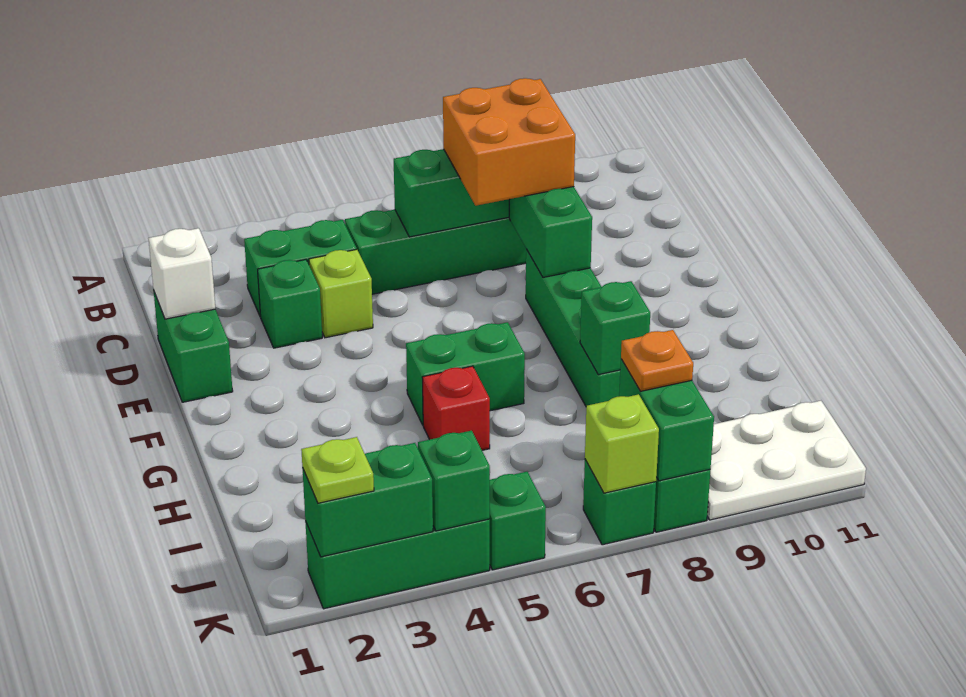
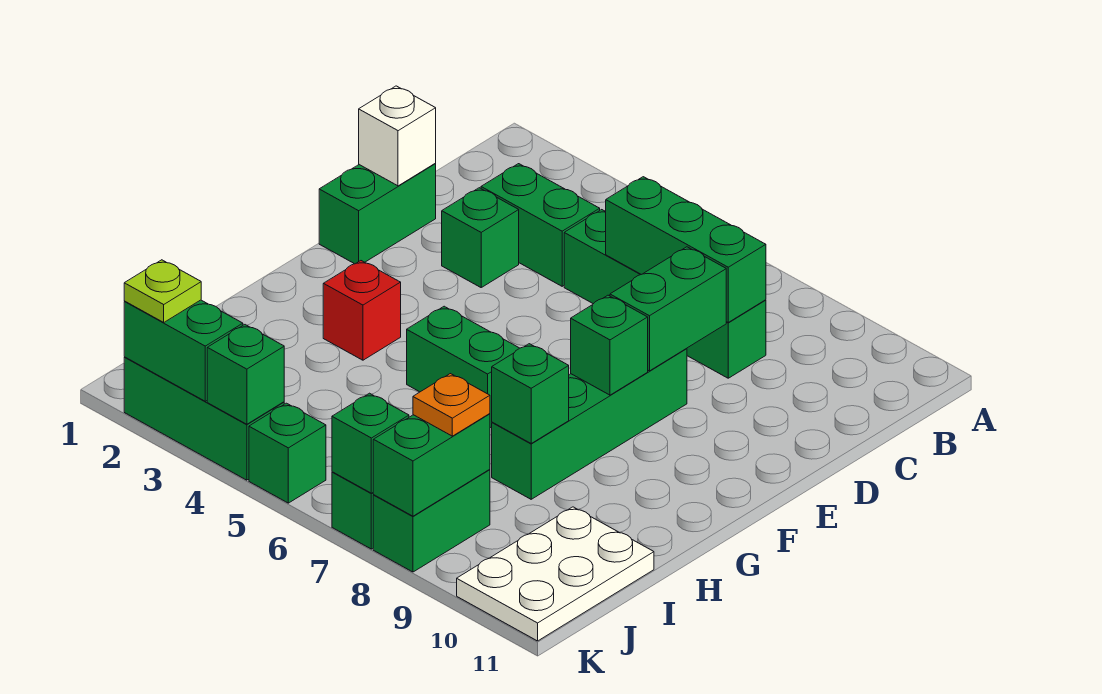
orange brick C7:D8 level 3 -> none
lime brick D4 level 1 -> none
none -> green brick F8 level 2
red brick H5 level 1 -> red brick G3 level 1
white plate J9:K11 level 1 -> white plate I10:K11 level 1
lime brick K7 level 2 -> green brick K7 level 2

